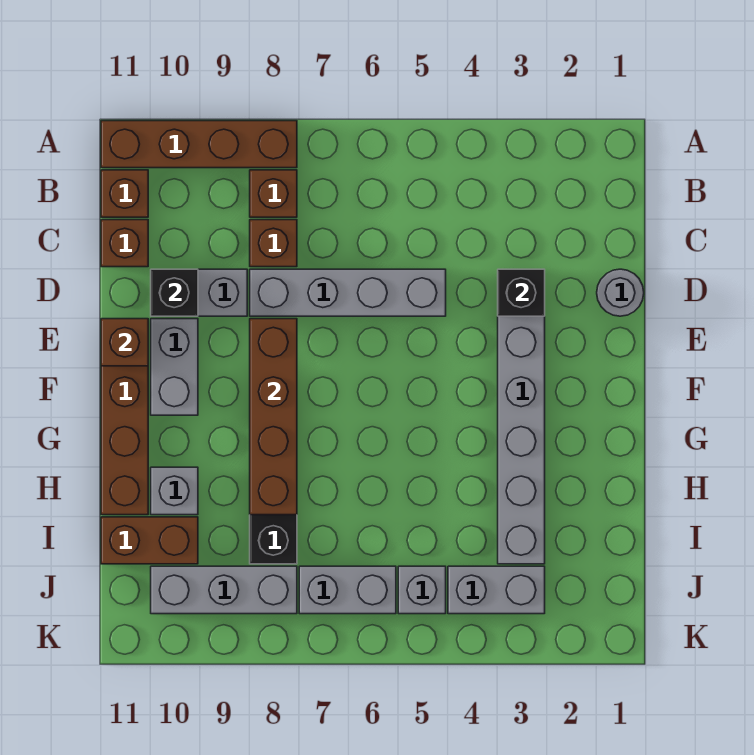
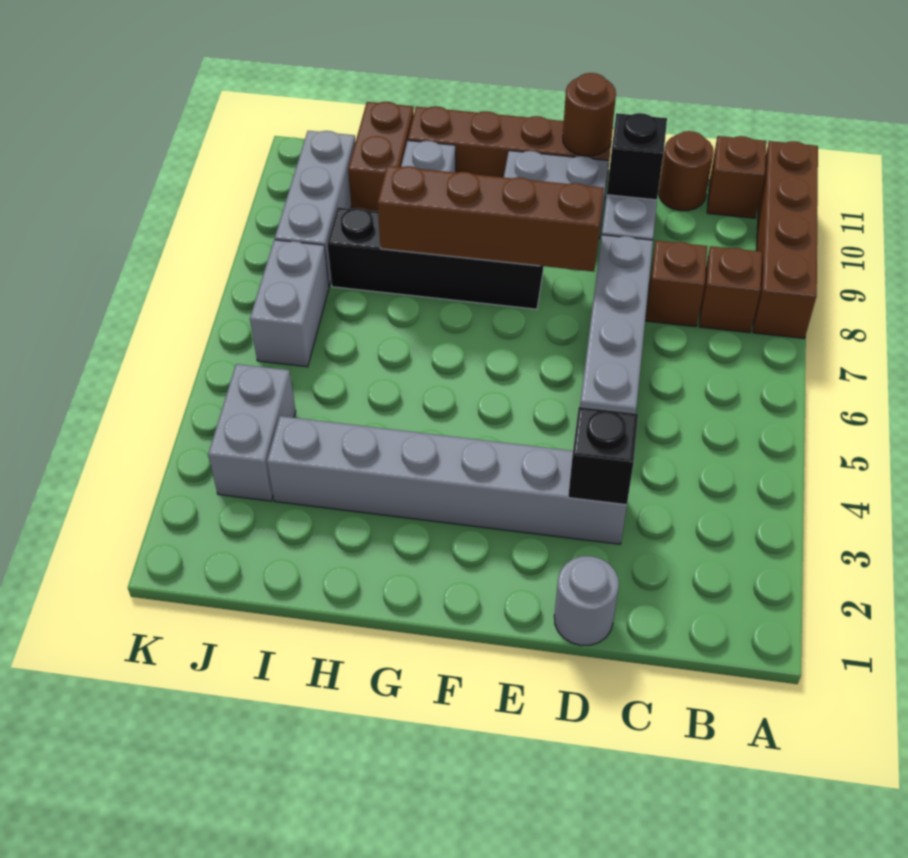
brown brick C11 level 1 -> brown round brick C11 level 1
brown brick E11 level 2 -> brown round brick E11 level 2
grey brick J5 level 1 -> none

